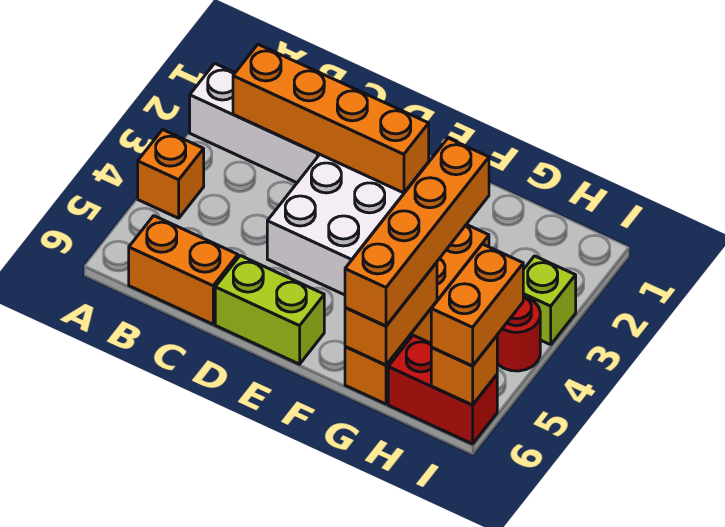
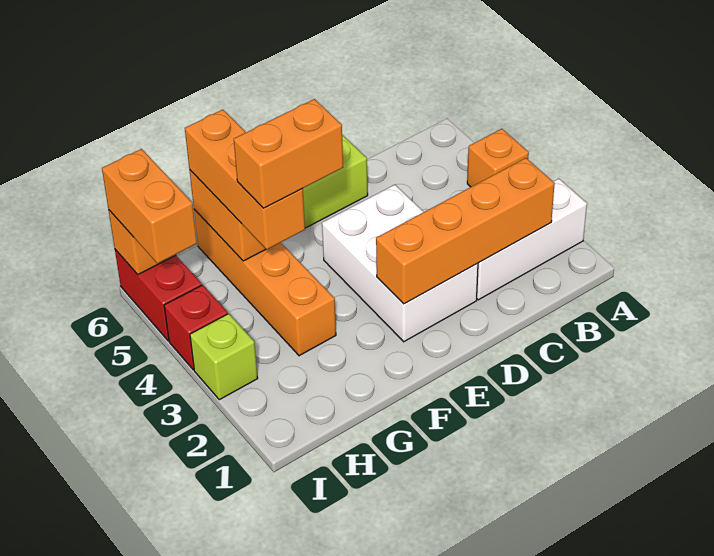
orange brick B6:C6 level 1 -> orange brick F4:G4 level 4
orange brick G3:G6 level 3 -> orange brick G4:G6 level 3
red brick H6:I6 level 1 -> red brick I5:I6 level 1
red round brick I4 level 1 -> red brick I4 level 1

